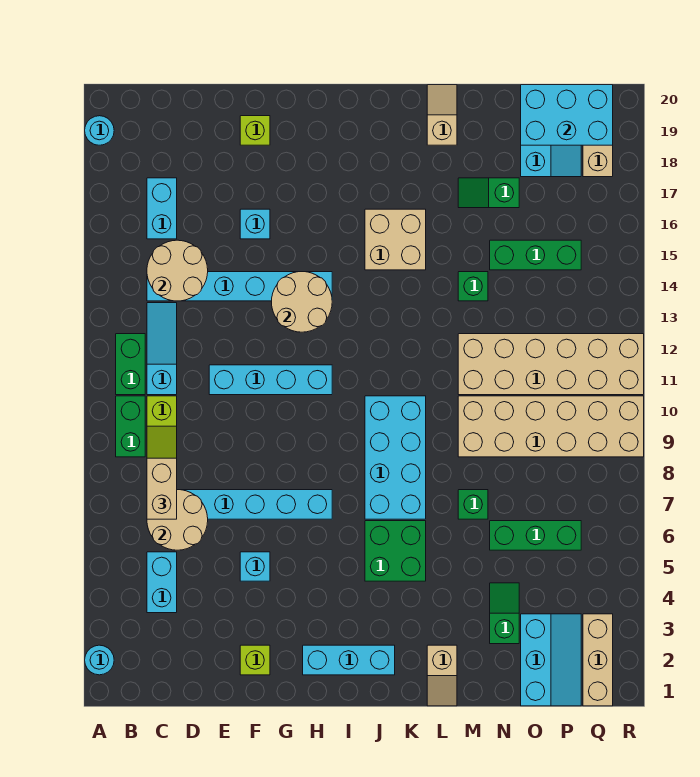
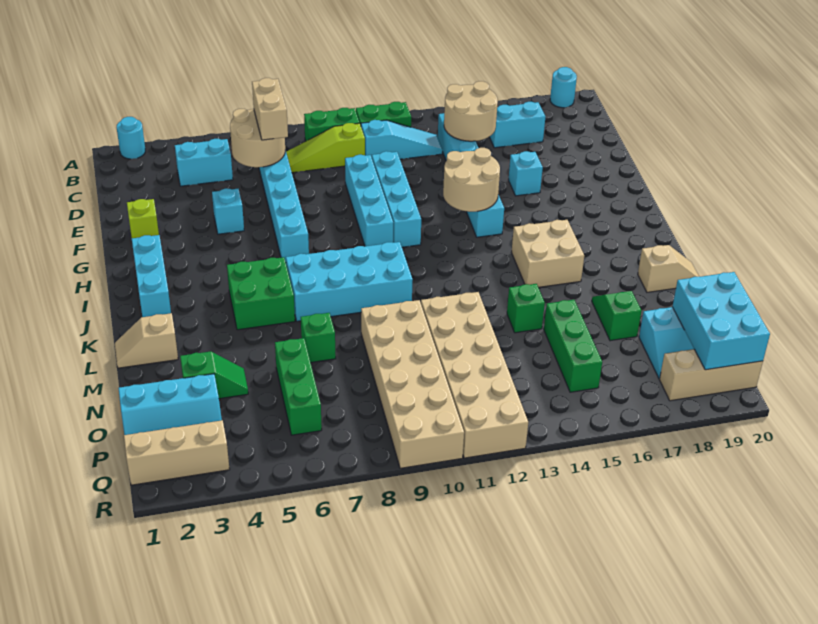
tan brick C7:C8 level 3 -> tan brick C7:D7 level 3
none -> cyan brick E10:H10 level 1
lime brick F19 level 1 -> none

